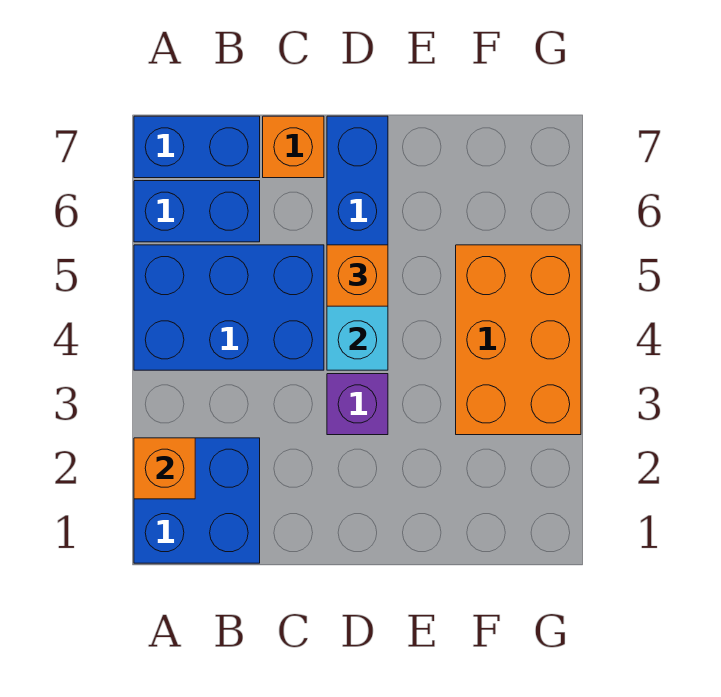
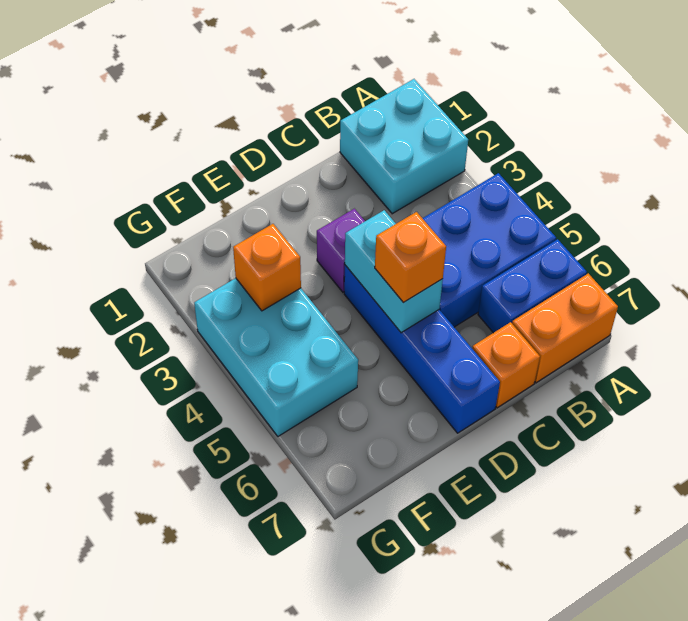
blue brick A1:B2 level 1 -> cyan brick A1:B2 level 1
orange brick A2 level 2 -> orange brick F3 level 2
blue brick A7:B7 level 1 -> orange brick A7:B7 level 1
orange brick F3:G5 level 1 -> cyan brick F3:G5 level 1

